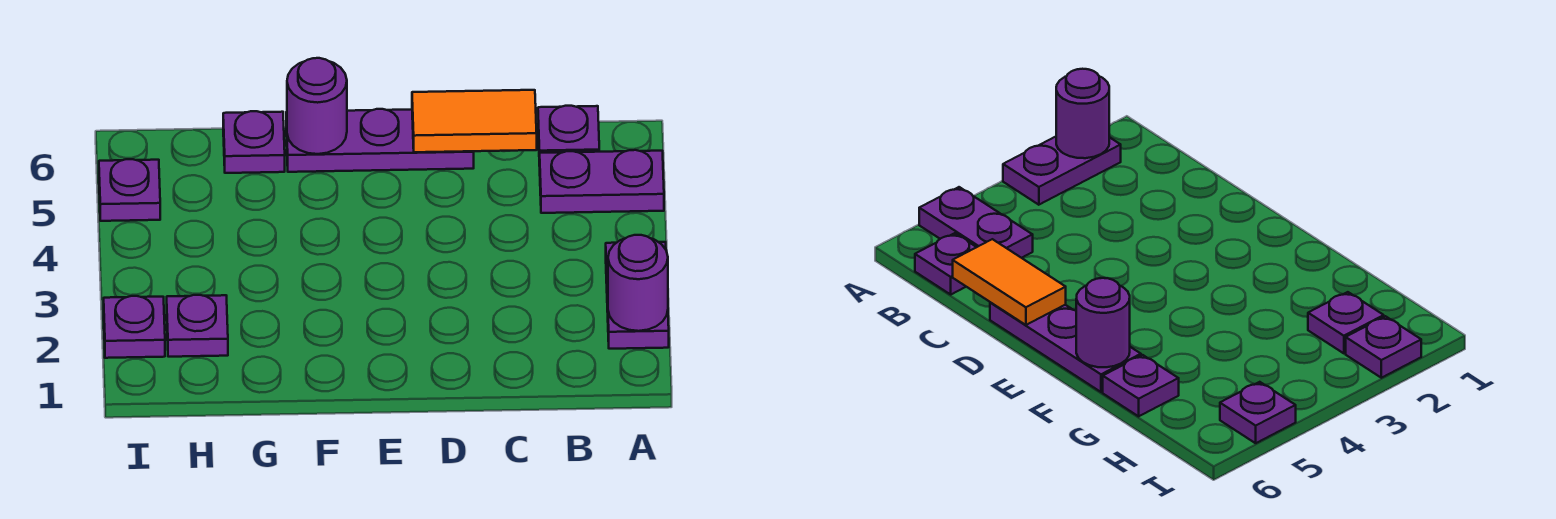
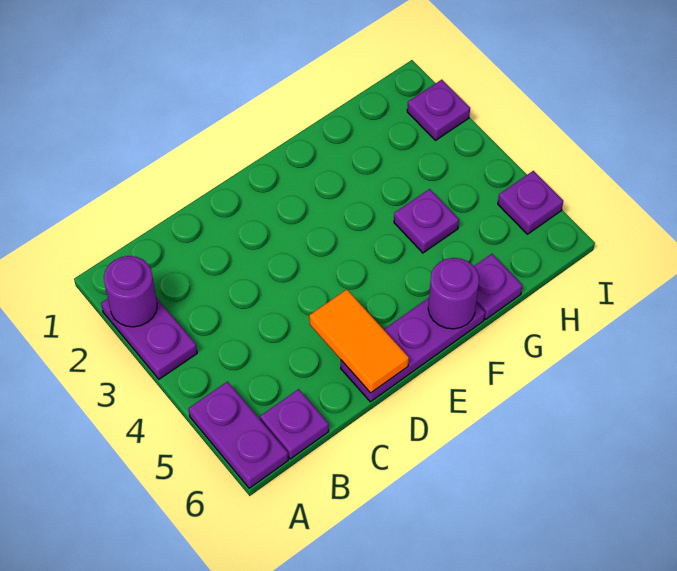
purple plate A5:B5 level 1 -> purple plate A5:A6 level 1
orange tile C6:D6 level 2 -> orange tile D5:D6 level 2
purple plate H2 level 1 -> purple plate G4 level 1

